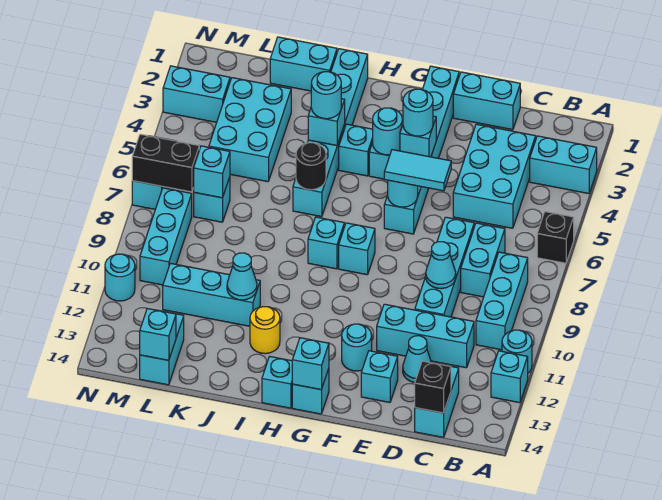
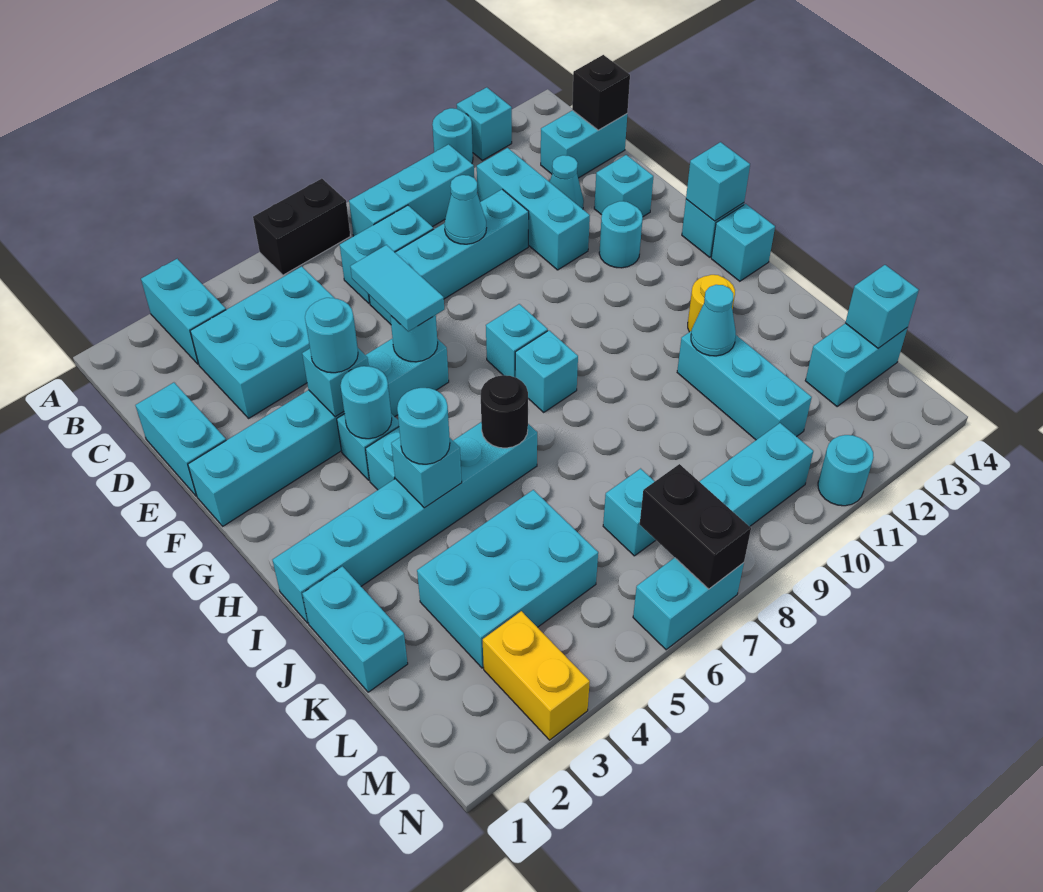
black brick A6 level 1 -> black brick A6:A7 level 1
cyan brick L7 level 2 -> none
cyan brick M3:N3 level 1 -> yellow brick M3:N3 level 1

